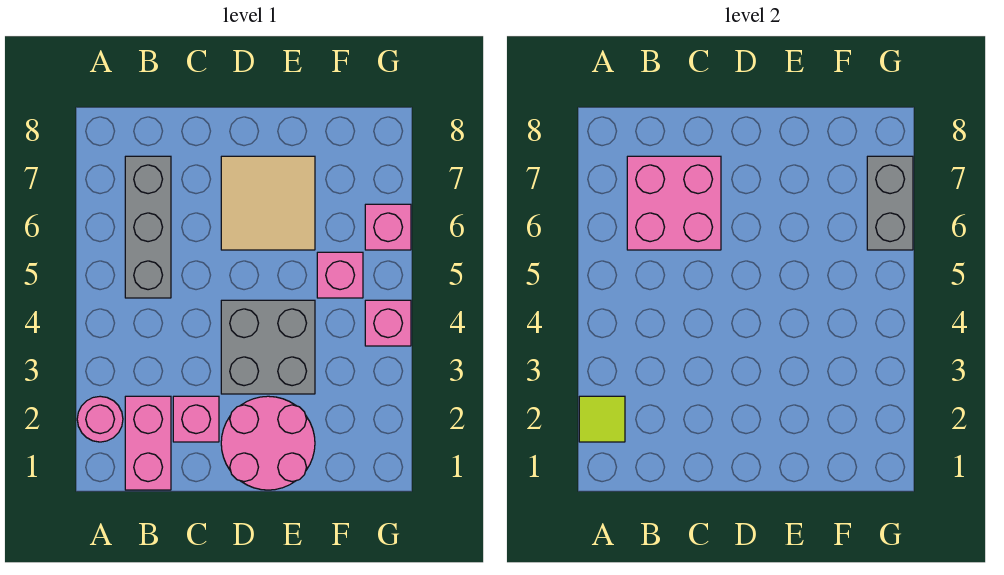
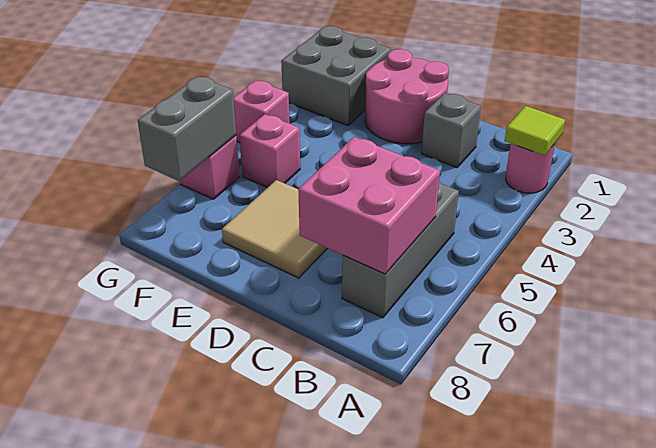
pink brick B1:B2 level 1 -> none
pink brick C2 level 1 -> grey brick C2 level 1
grey brick D3:E4 level 1 -> grey brick F1:G2 level 1

